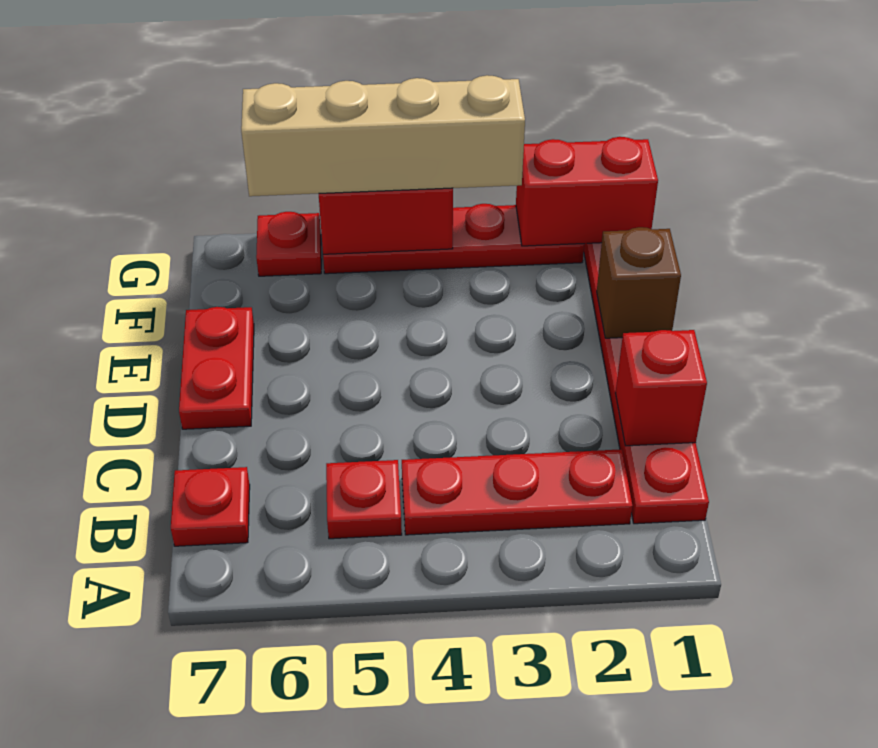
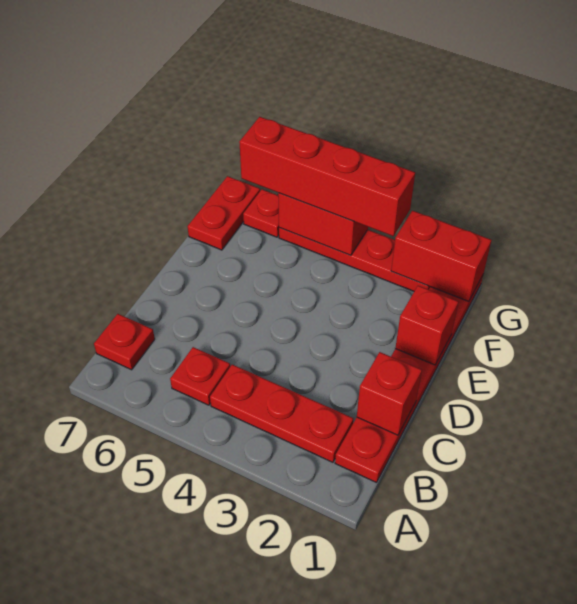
red plate D7:E7 level 1 -> red plate F7:G7 level 1
brown brick E1 level 2 -> red brick E1 level 2
tan brick G3:G6 level 3 -> red brick G3:G6 level 3

